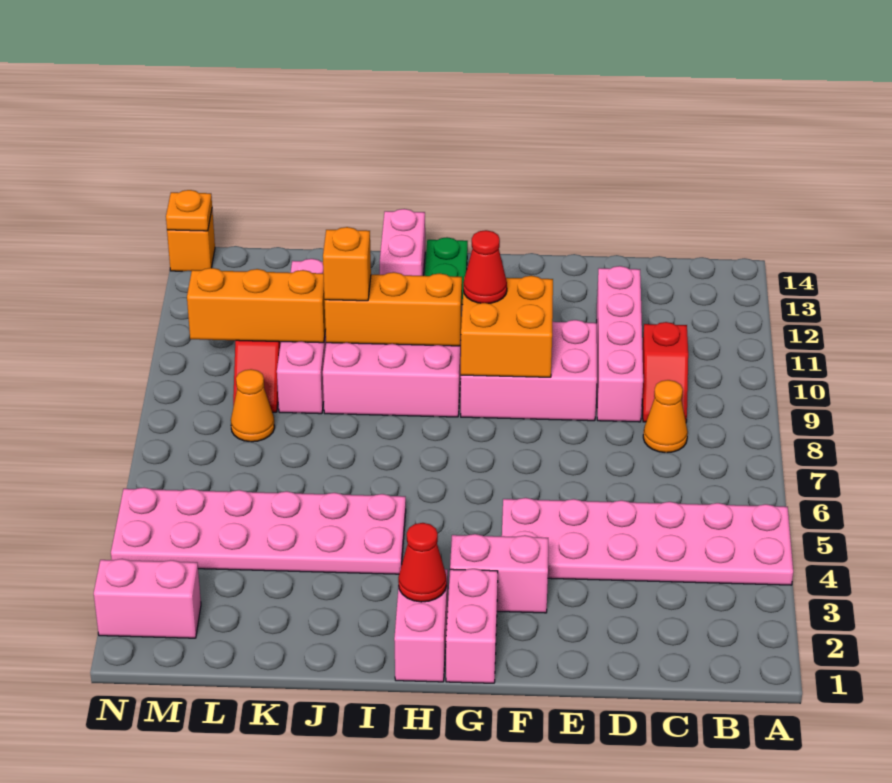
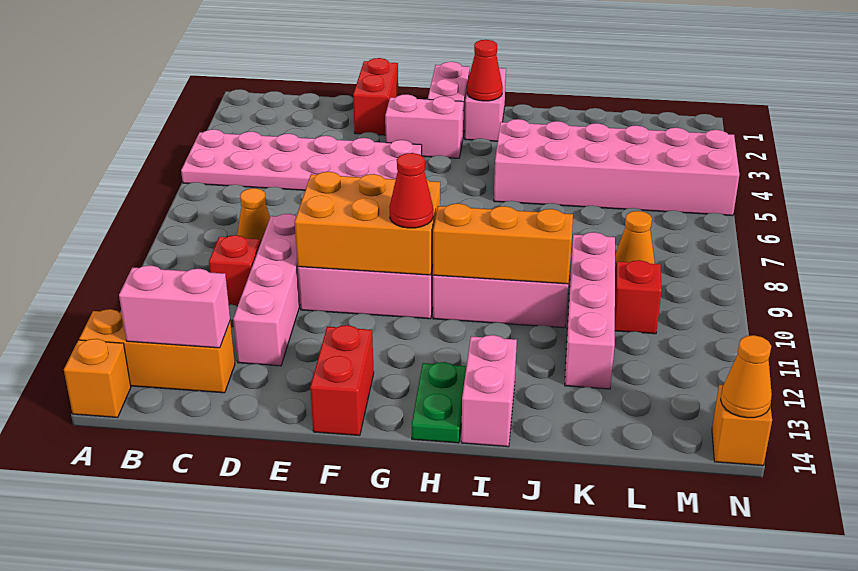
none -> red brick E1:E2 level 1
orange brick F9:G10 level 2 -> orange brick E9:G10 level 2
none -> red brick F13:F14 level 1
pink plate I4:N5 level 1 -> pink brick I4:N5 level 1
orange brick J10 level 3 -> orange brick A14 level 1
orange brick K10:M10 level 2 -> orange brick A13:C13 level 1
pink brick M2:N2 level 1 -> pink brick B13:C13 level 2
orange plate N14 level 2 -> orange cone N14 level 2

